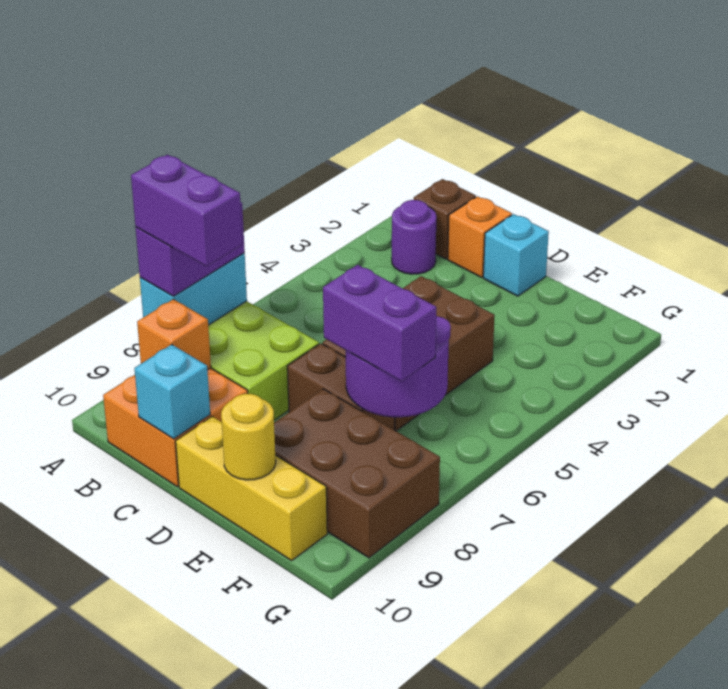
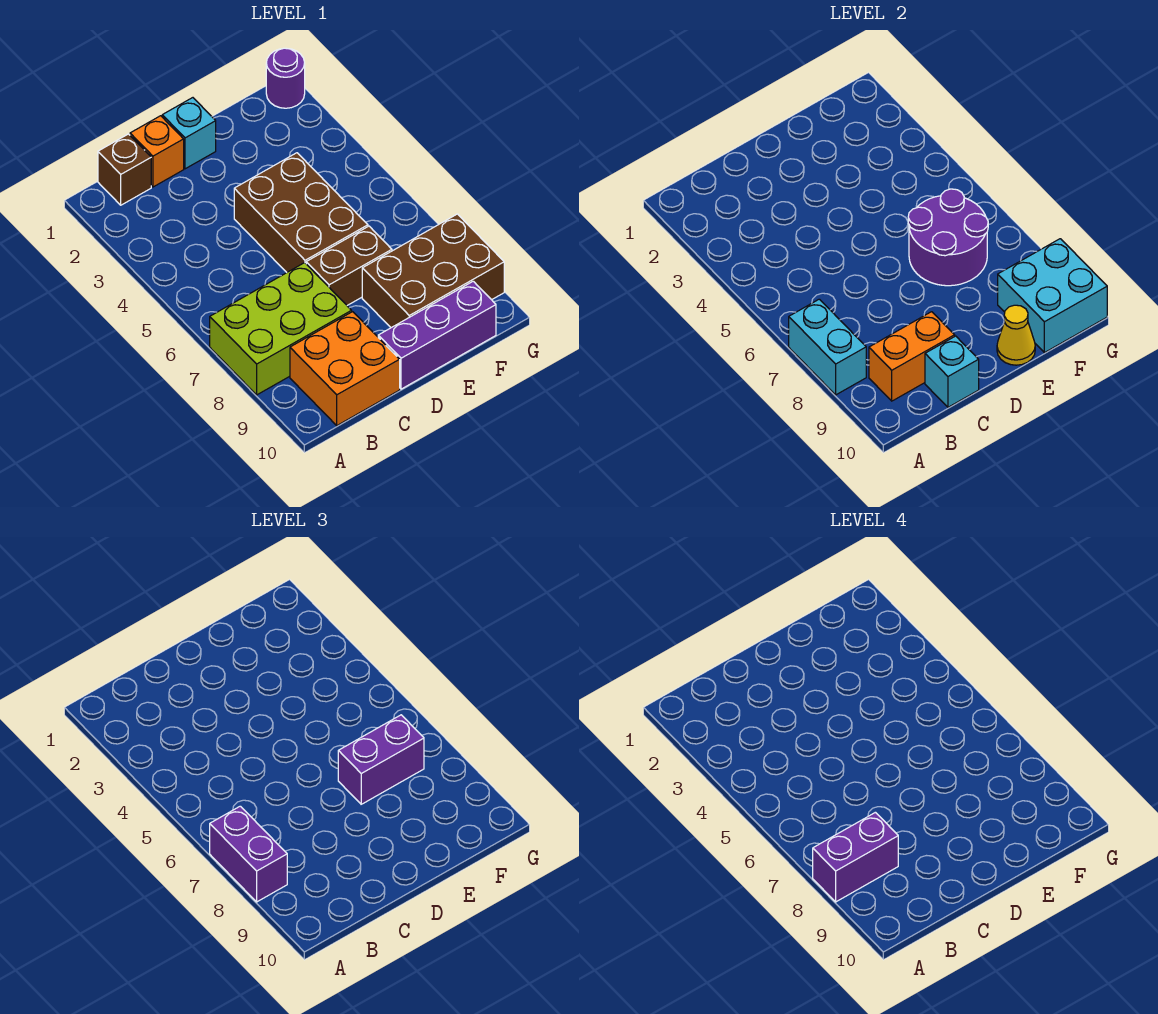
purple round brick B2 level 1 -> purple round brick G1 level 1
orange brick B9 level 2 -> orange brick B9:C9 level 2
yellow brick D10:F10 level 1 -> purple brick D10:F10 level 1
yellow round brick E10 level 2 -> yellow cone E10 level 2
none -> cyan brick F9:G10 level 2

